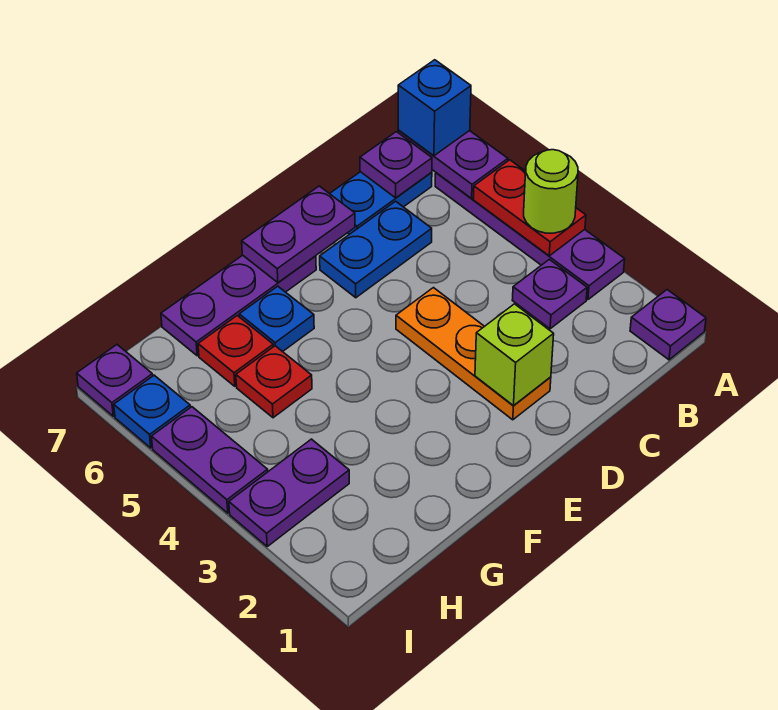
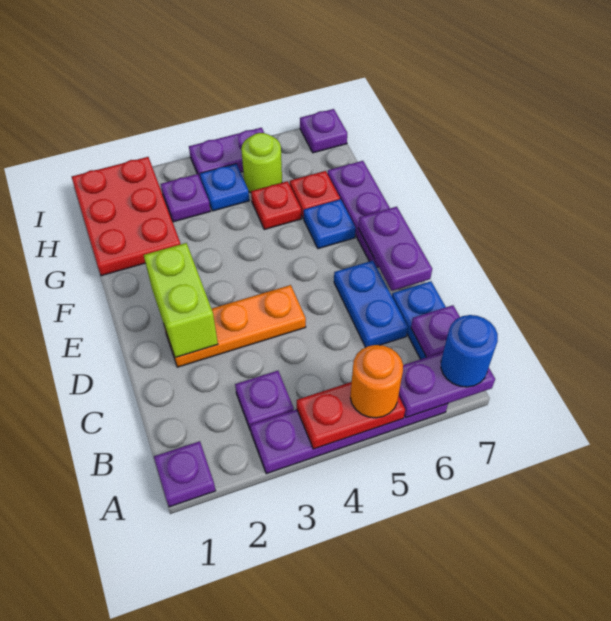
lime round brick A4 level 3 -> lime round brick H5 level 1
none -> orange round brick A5 level 3
blue brick A7 level 3 -> blue round brick A7 level 3
lime brick D2 level 2 -> lime brick D2:E2 level 2
none -> red plate G1:I2 level 1
purple plate H3:I3 level 1 -> purple plate H3 level 1
blue plate I6 level 1 -> blue plate H4 level 1

